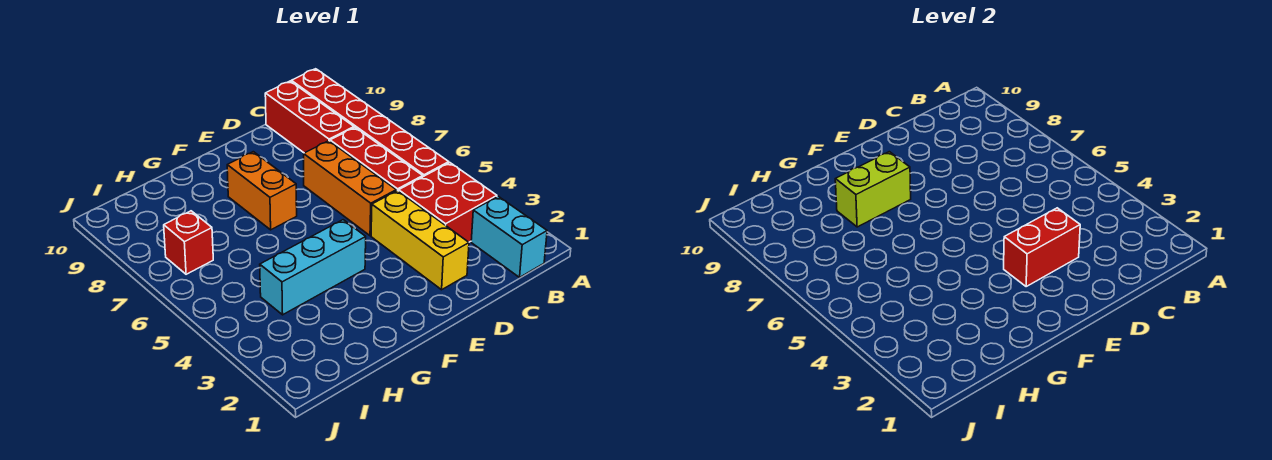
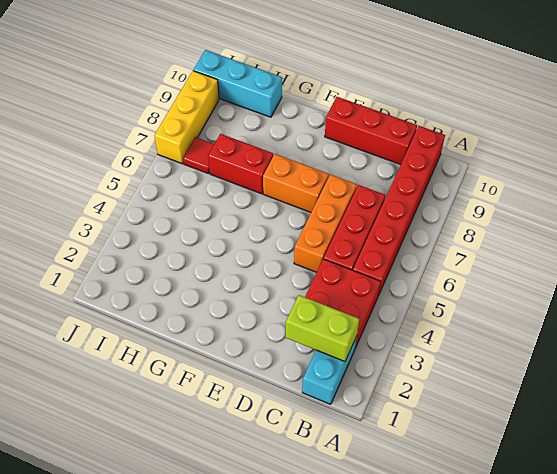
red brick C8:C10 level 1 -> red brick C10:E10 level 1
yellow brick D2:D4 level 1 -> yellow brick J7:J9 level 1
red brick D3:E3 level 2 -> red brick G7:H7 level 1
cyan brick F4:H4 level 1 -> cyan brick H10:J10 level 1
orange brick F7:F8 level 1 -> orange brick E7:F7 level 1
lime brick F8:G8 level 2 -> lime brick B2:C2 level 2
red brick I7 level 1 -> red tile I7 level 1

